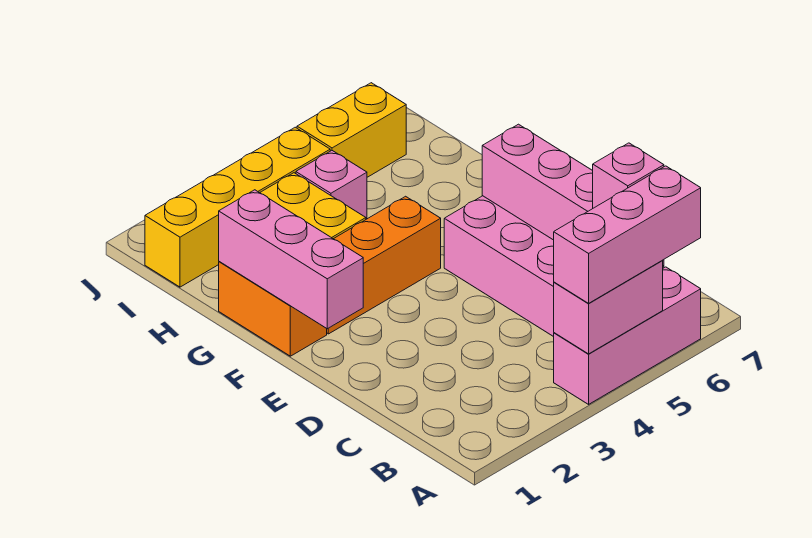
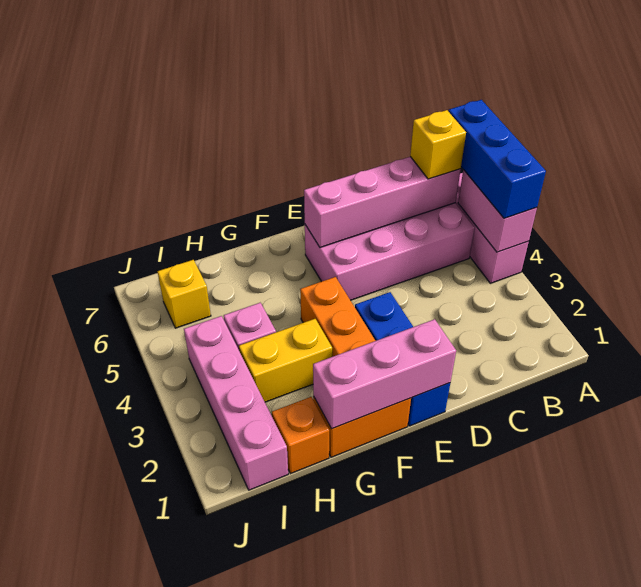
pink brick A4:A6 level 3 -> blue brick A4:A6 level 3
pink brick B6 level 3 -> yellow brick B6 level 3
none -> blue brick E1:E3 level 1
none -> orange brick H1 level 1
yellow brick I1:I4 level 1 -> pink brick I1:I4 level 1
yellow brick I5:I6 level 1 -> yellow brick I6 level 1

